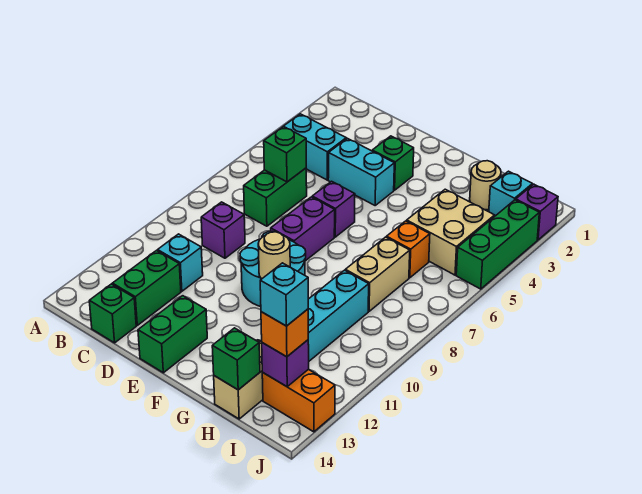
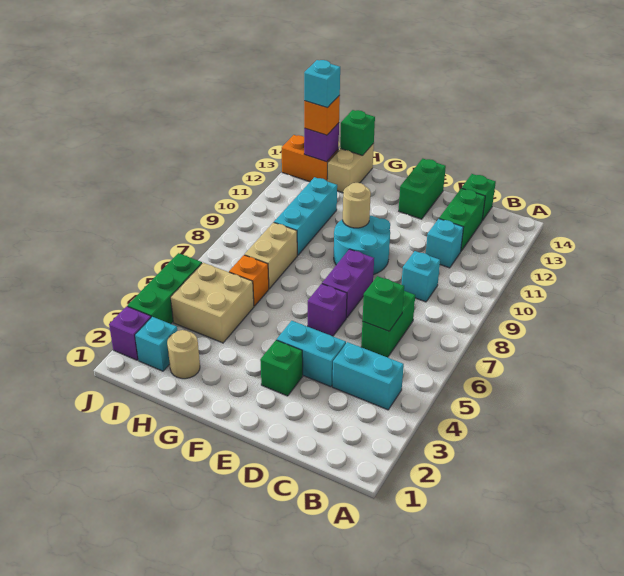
purple brick C9 level 1 -> cyan brick C9 level 1

